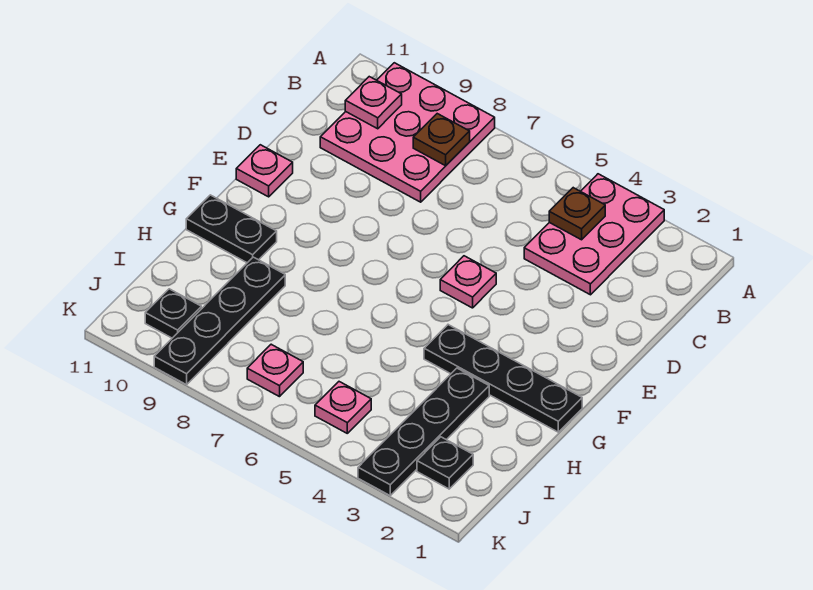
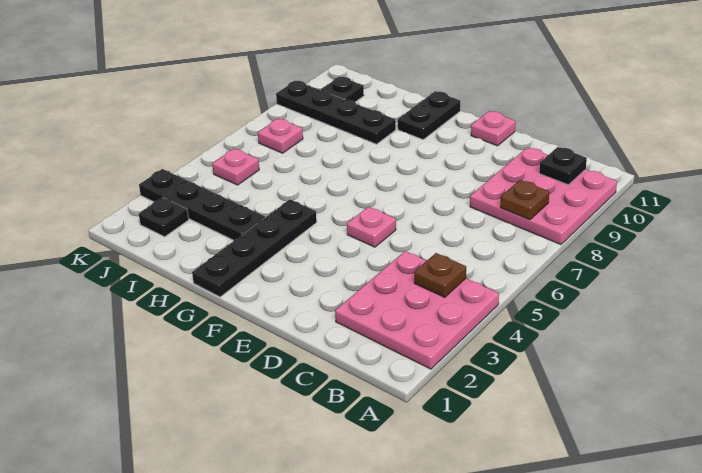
pink plate A3:C4 level 1 -> pink plate A2:C4 level 1
pink plate B10 level 2 -> black plate B10 level 2

